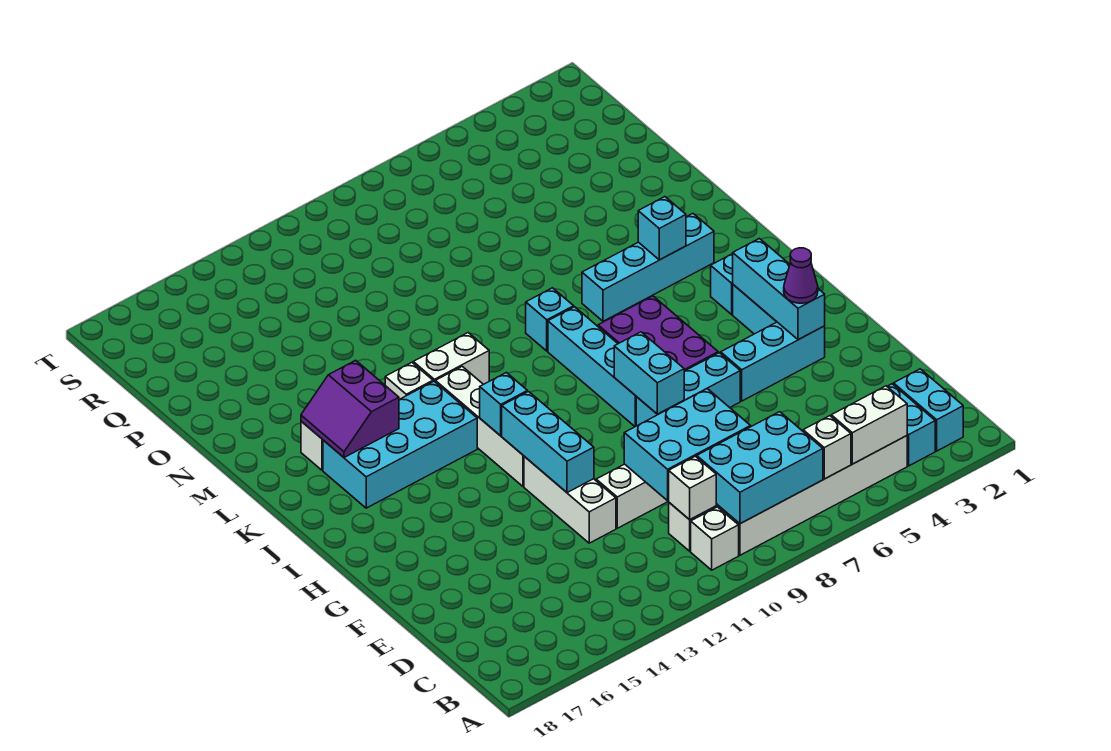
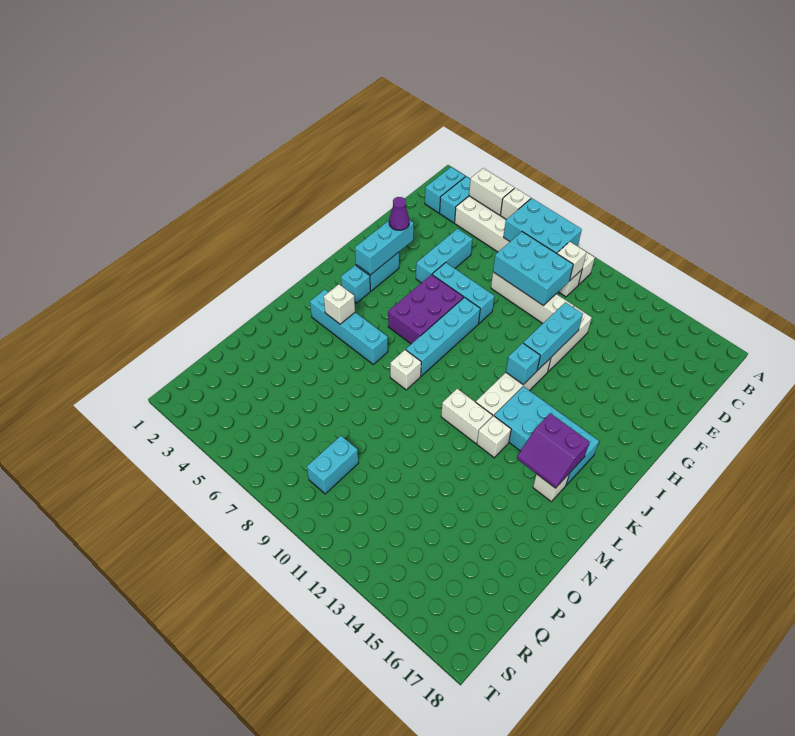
cyan brick G3:G5 level 1 -> cyan brick E5:G5 level 1
cyan brick G8:H8 level 2 -> cyan brick Q9:R9 level 1
purple slope K15:L16 level 2 top 15 -> purple slope K15:L16 level 2 top K
cyan brick L4 level 2 -> white brick L4 level 2
cyan brick L8 level 1 -> white brick L8 level 1

